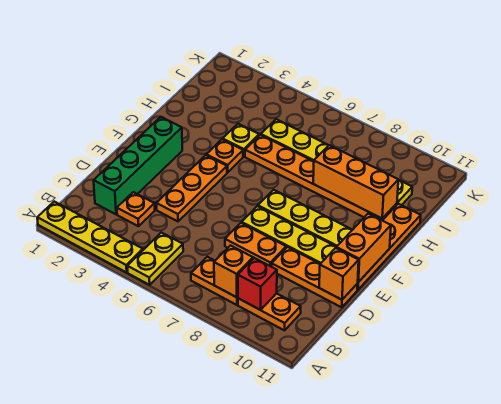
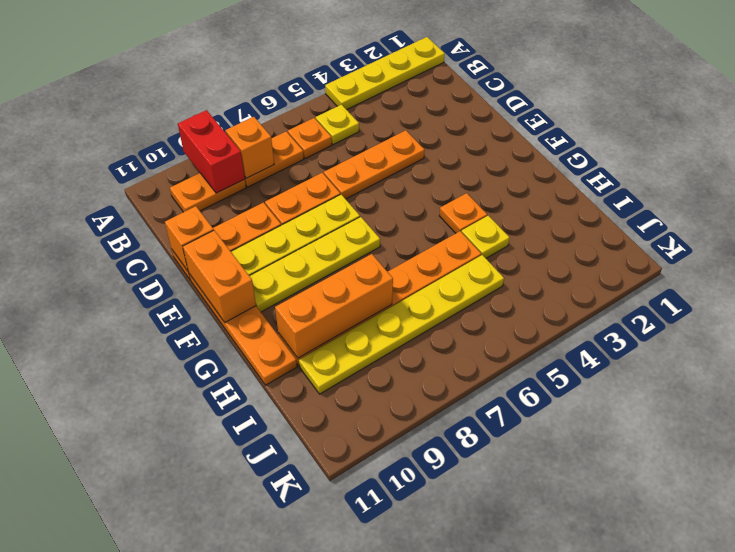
yellow plate A5:B5 level 1 -> yellow plate B5 level 1
red brick B9 level 2 -> red brick A9:B9 level 2
green brick C2:F2 level 1 -> none
orange plate C3 level 1 -> orange plate B6 level 1
orange plate D4:F4 level 1 -> orange plate D4:D6 level 1

